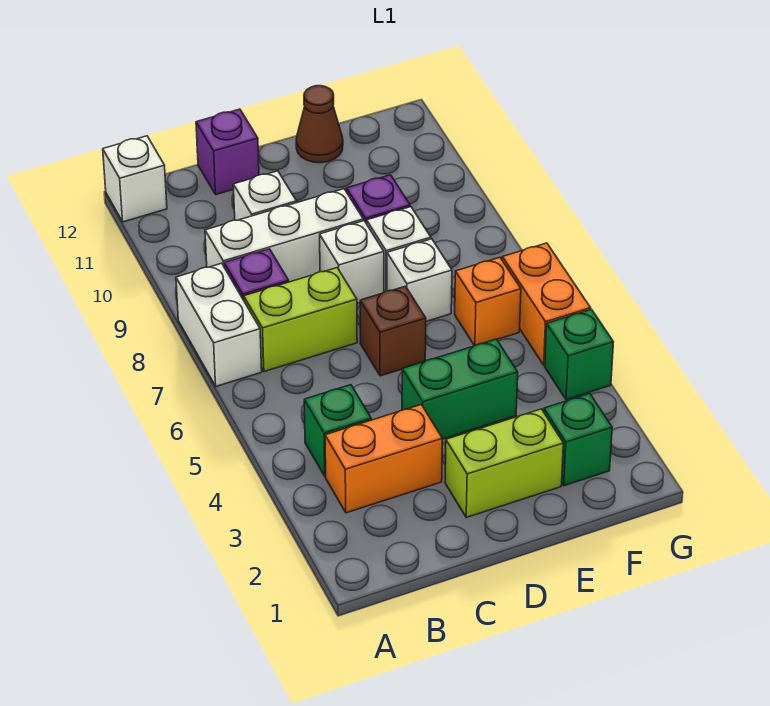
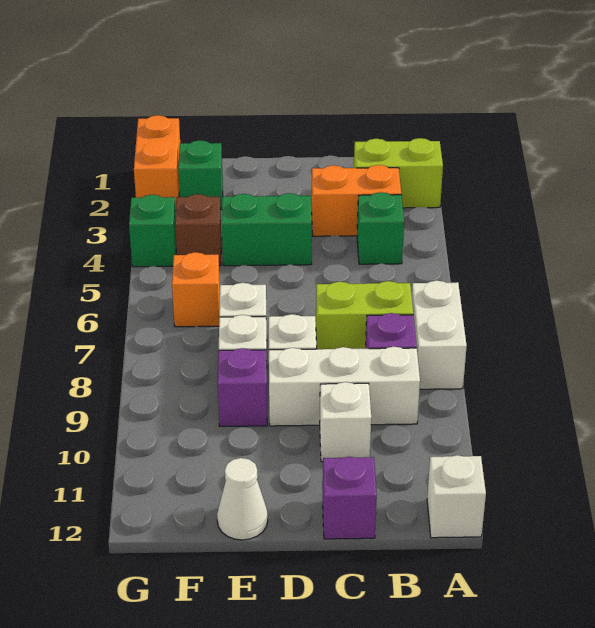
lime brick D2:E2 level 1 -> lime brick A2:B2 level 1
brown brick D6 level 1 -> brown brick F4 level 1
brown cone E12 level 1 -> white cone E12 level 1
orange brick G5:G6 level 1 -> orange brick G1:G2 level 1

